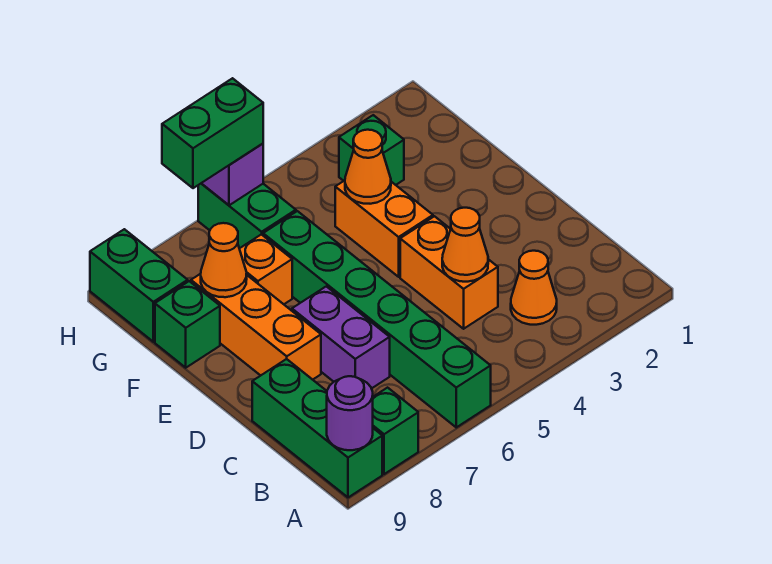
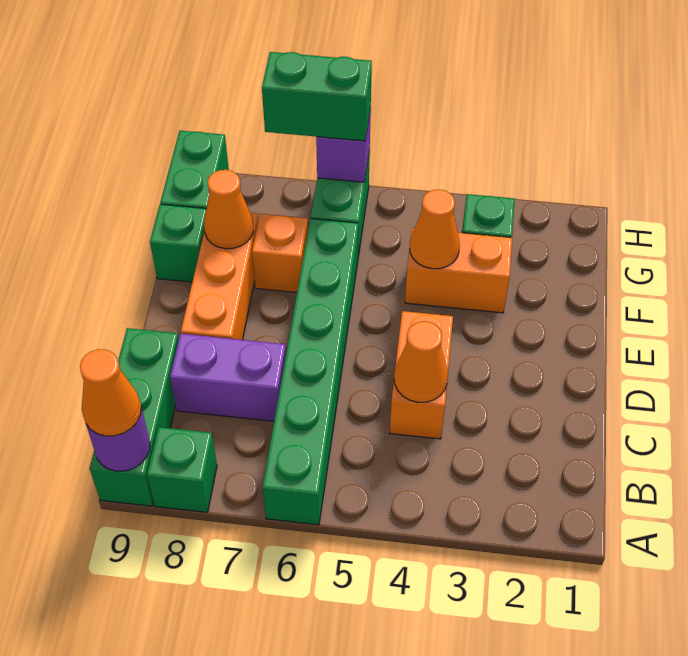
orange cone B3 level 1 -> orange cone A9 level 3
purple brick C7:D7 level 1 -> purple brick C7:C8 level 1
orange brick E4:F4 level 1 -> orange brick F3:F4 level 1

